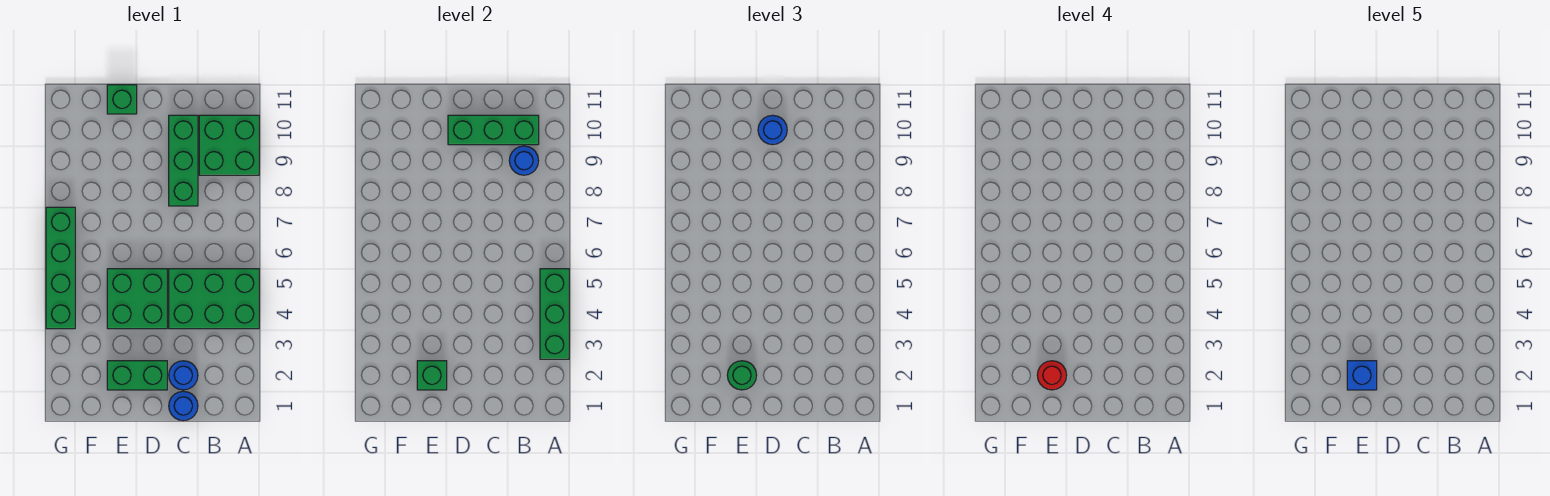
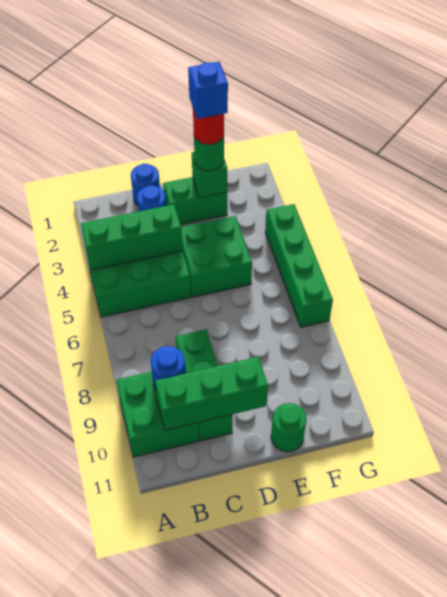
green brick A3:A5 level 2 -> green brick A4:C4 level 2
blue round brick D10 level 3 -> none
green brick E11 level 1 -> green round brick E11 level 1

